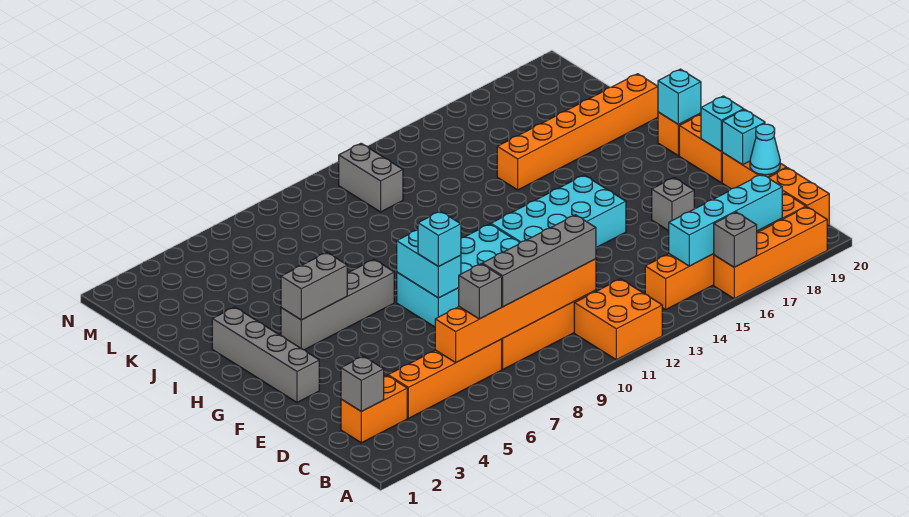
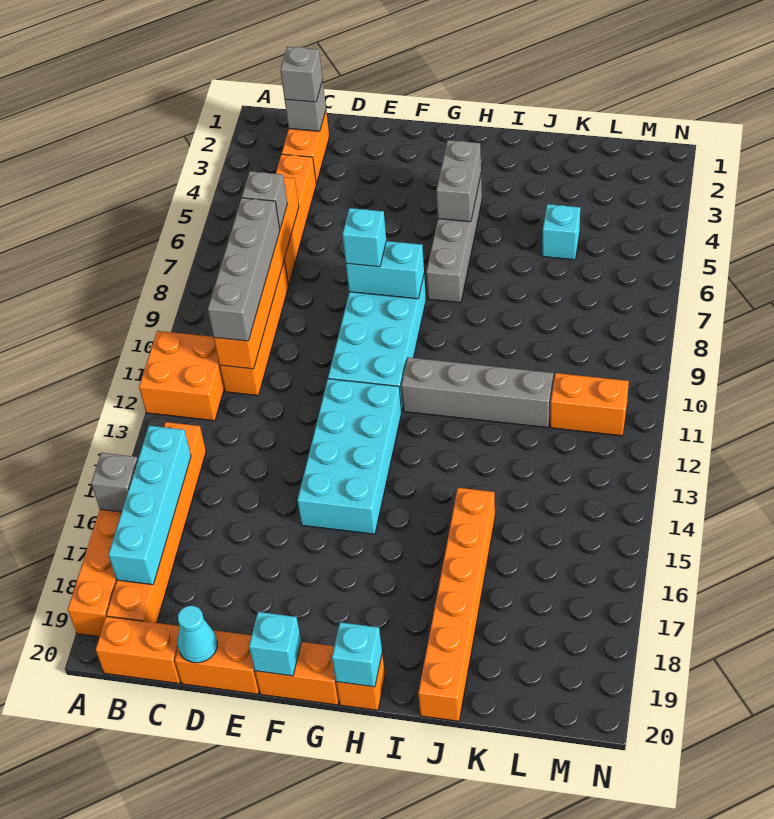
grey brick E17 level 1 -> grey brick C2 level 3
cyan brick E20 level 2 -> cyan brick K5 level 1
grey brick F2:I2 level 1 -> grey brick H11:K11 level 1
grey brick L11:M11 level 1 -> orange brick L11:M11 level 1

